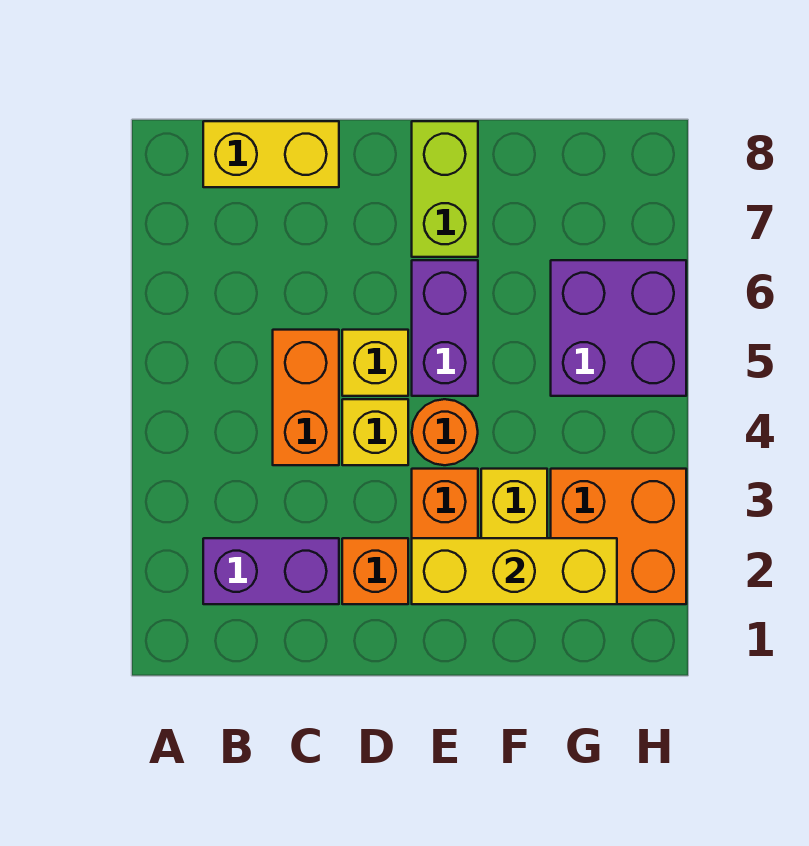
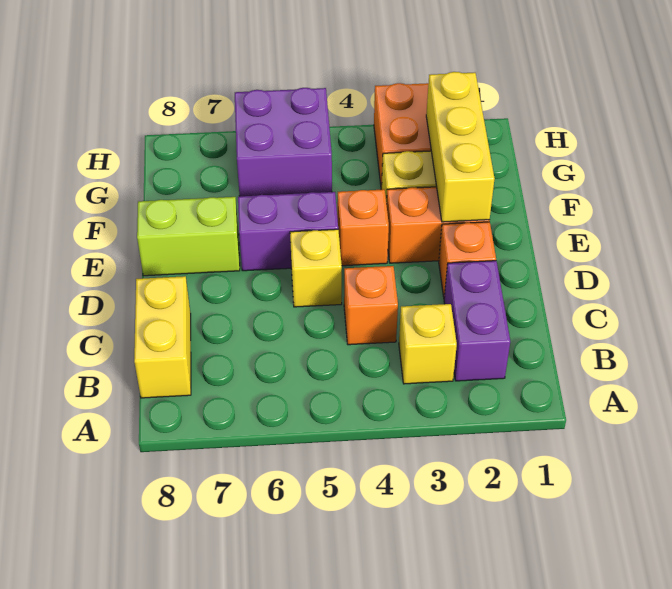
orange brick C4:C5 level 1 -> orange brick C4 level 1
yellow brick D4 level 1 -> yellow brick B3 level 1
orange round brick E4 level 1 -> orange brick E4 level 1

